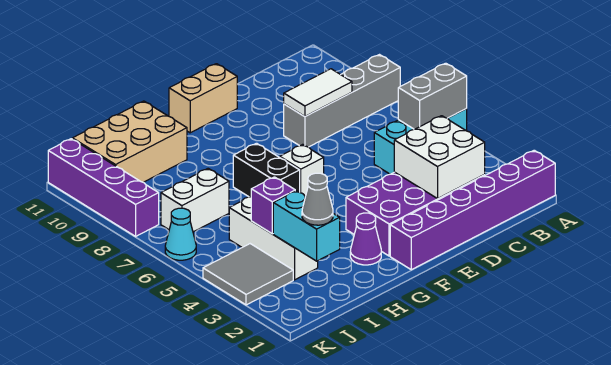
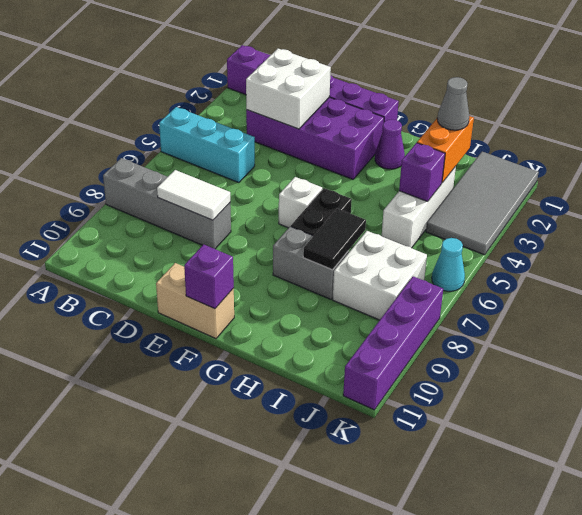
grey brick A5:B5 level 2 -> grey brick G8:H8 level 1
none -> purple brick F11 level 2
none -> black tile H7:H8 level 2
tan brick H10:J11 level 1 -> none
cyan brick I2:I3 level 2 -> orange brick I2:I3 level 2
white brick I7:J7 level 1 -> white brick I7:J8 level 1
grey tile J3:K4 level 1 -> grey tile J1:K4 level 1

